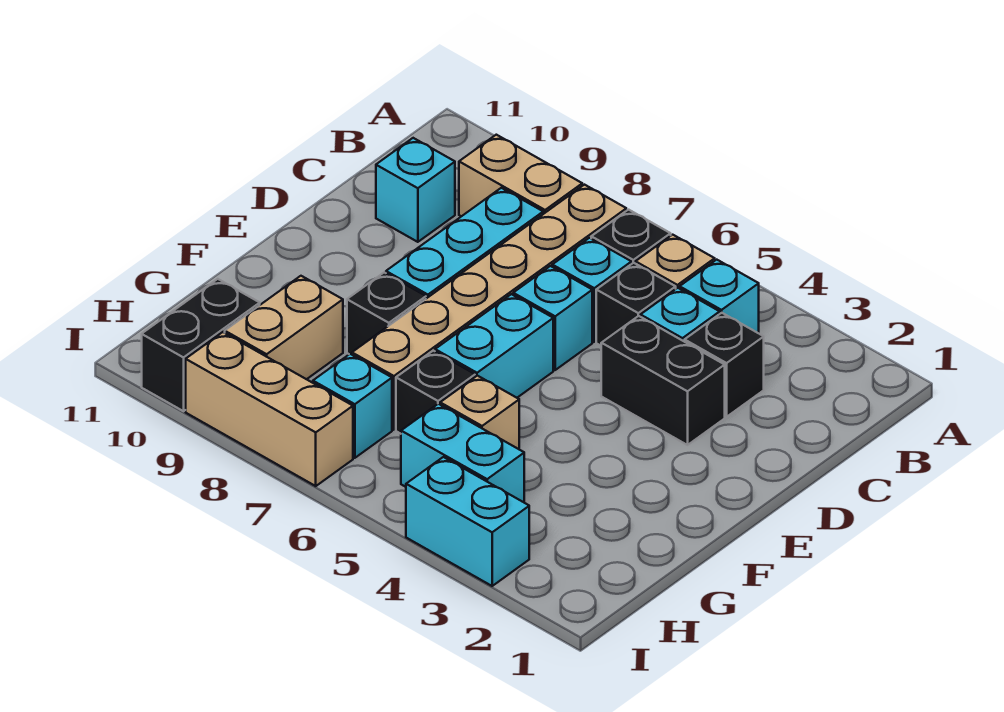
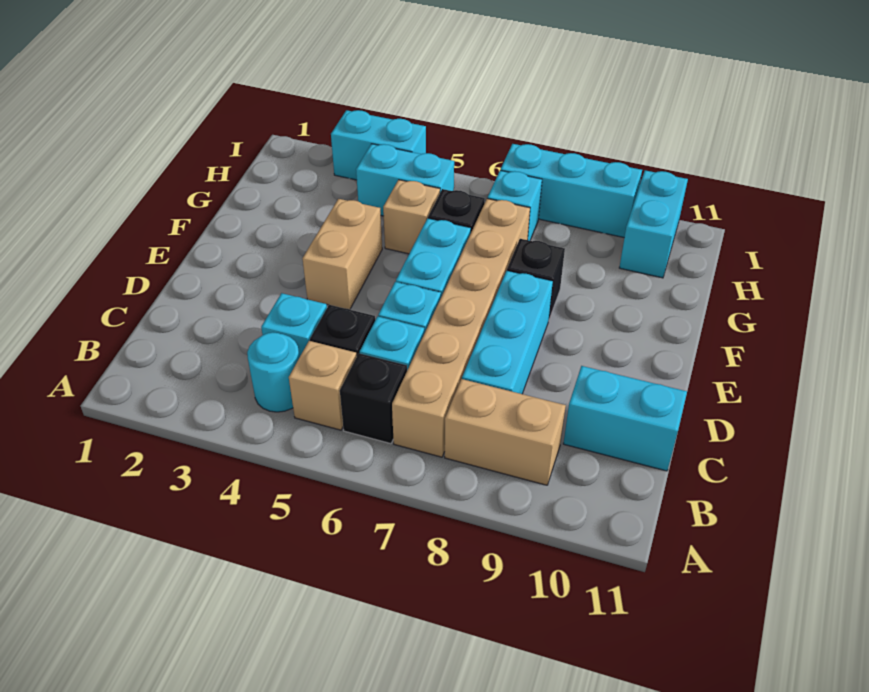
cyan brick B4 level 1 -> cyan round brick B4 level 1
black brick C3 level 1 -> none
cyan brick C10 level 1 -> cyan brick C10:C11 level 1
black brick D3:D4 level 1 -> none
tan brick G9:H9 level 1 -> tan brick E4:F4 level 1
black brick H10:I10 level 1 -> cyan brick H10:I10 level 1
tan brick I7:I9 level 1 -> cyan brick I7:I9 level 1

